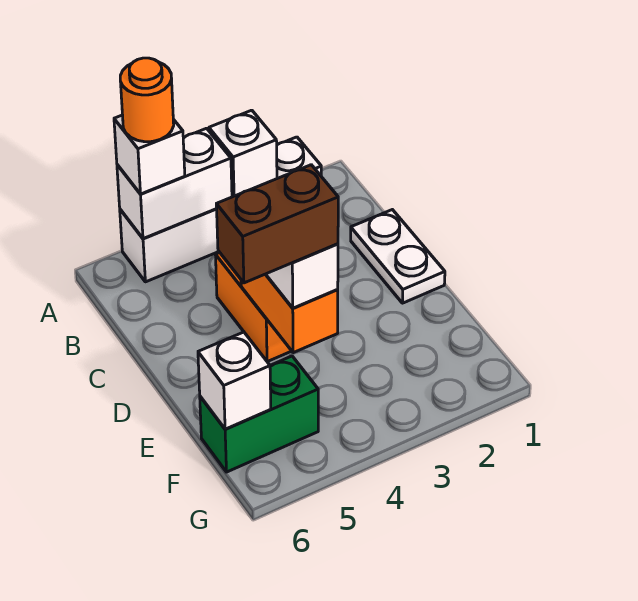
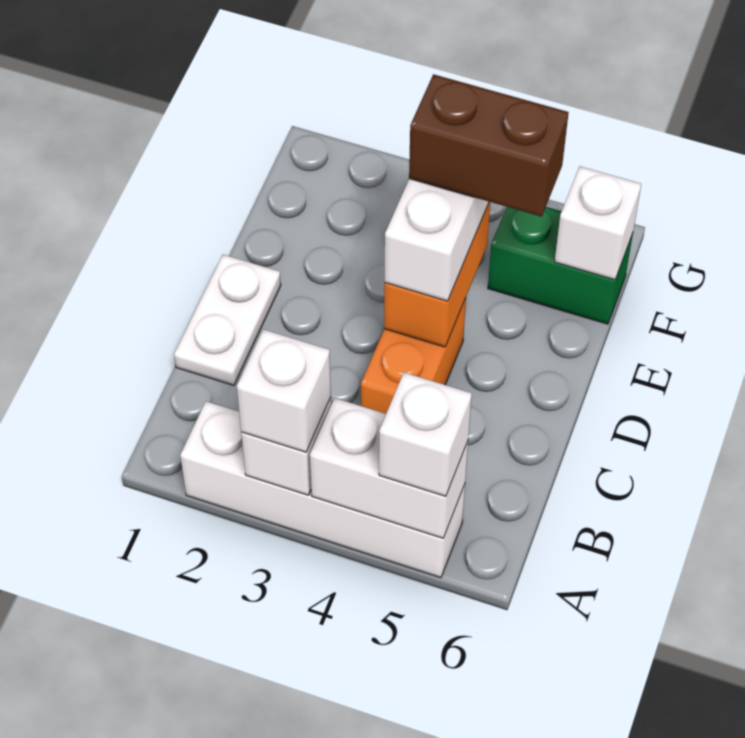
none -> white brick A3 level 3
orange round brick A5 level 4 -> none

